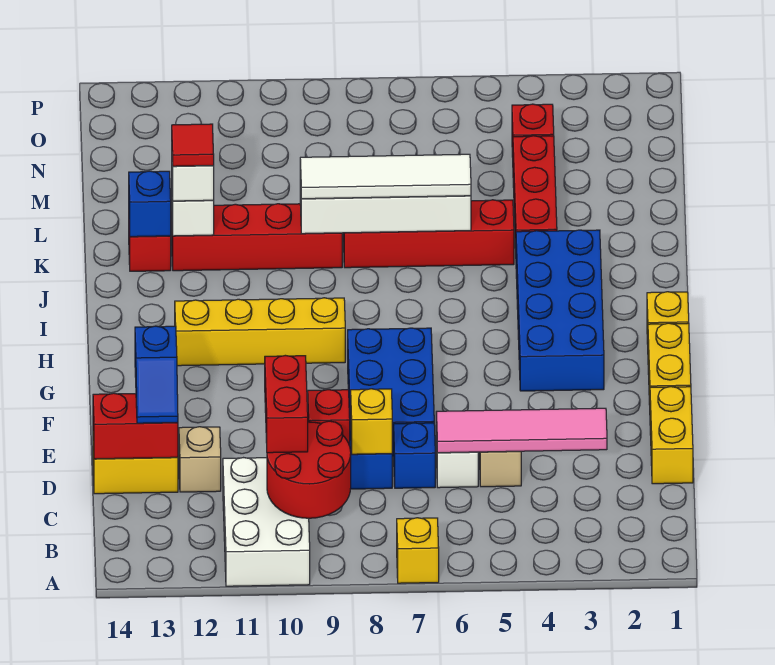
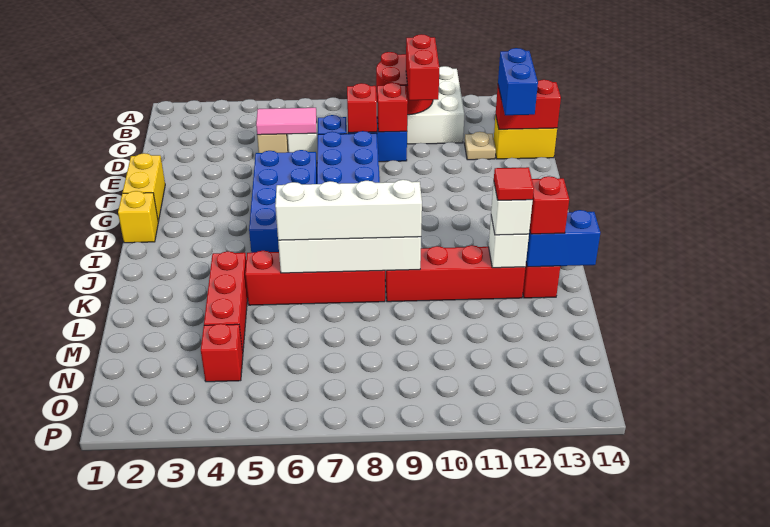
yellow brick A7 level 1 -> none
yellow brick D1:E1 level 1 -> none
pink tile D3:D6 level 2 -> pink tile D5:D6 level 2
yellow brick D8 level 2 -> red brick D8 level 2
tan brick D12 level 1 -> tan plate D12 level 1
blue slope D13:E13 level 3 top E -> blue brick D13:E13 level 3
blue brick G3:J4 level 1 -> blue brick F5:I6 level 1
yellow brick H9:H12 level 1 -> none
white tile K6:K9 level 3 -> white brick K6:K9 level 3
blue brick K13 level 2 -> blue brick K13:K14 level 2
none -> red brick K13 level 3

